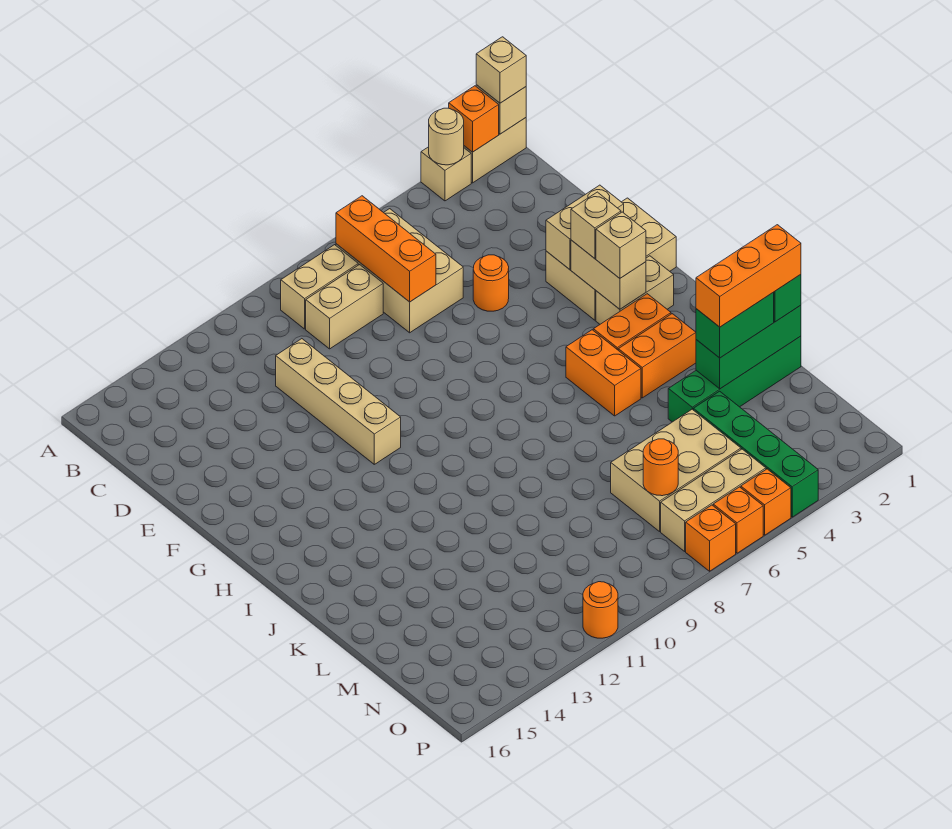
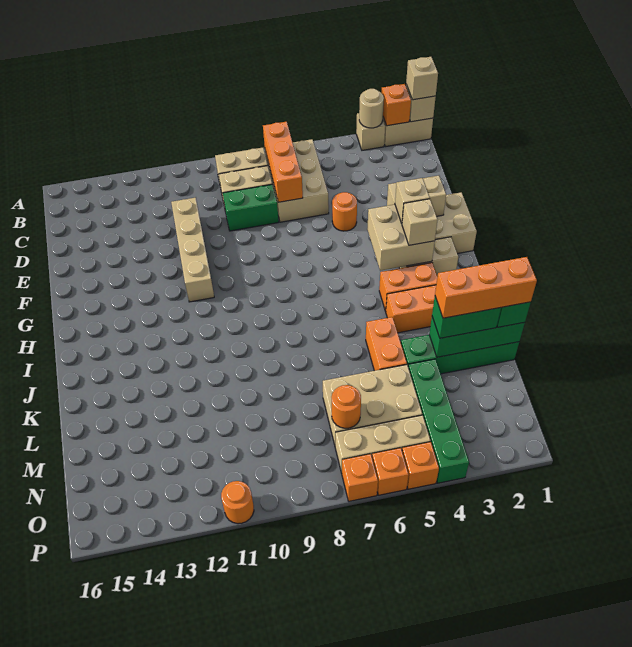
none -> green brick D8:D9 level 1
tan brick G3:H3 level 2 -> tan brick G3:H4 level 2
orange brick I5:J5 level 1 -> orange brick K5:L5 level 1

